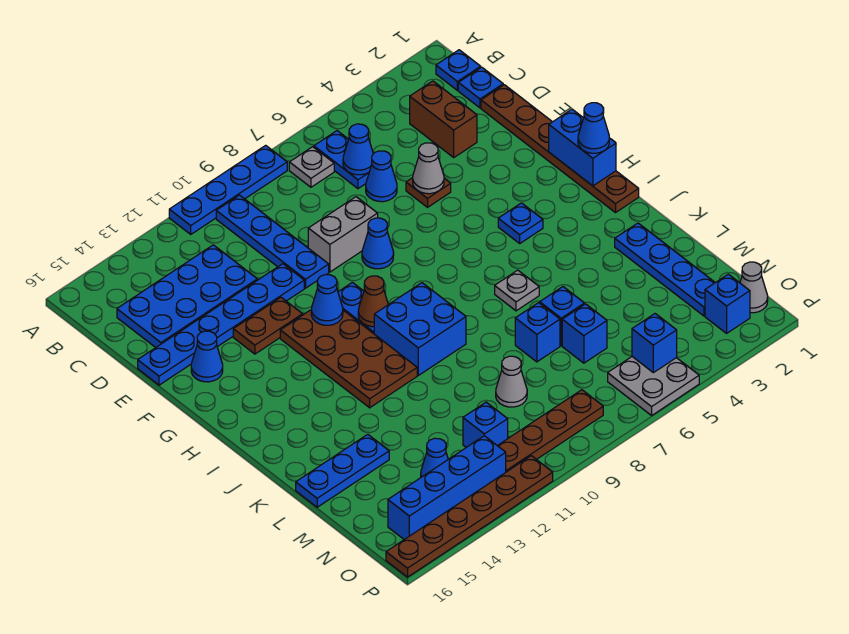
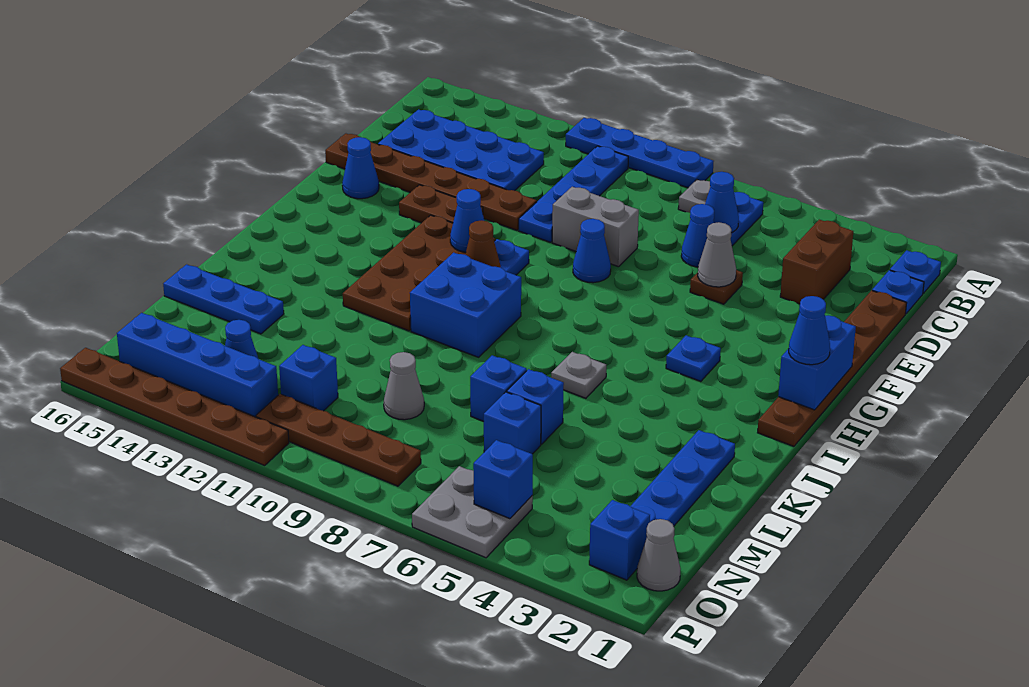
blue plate E11:E16 level 1 -> brown plate E11:E16 level 1

